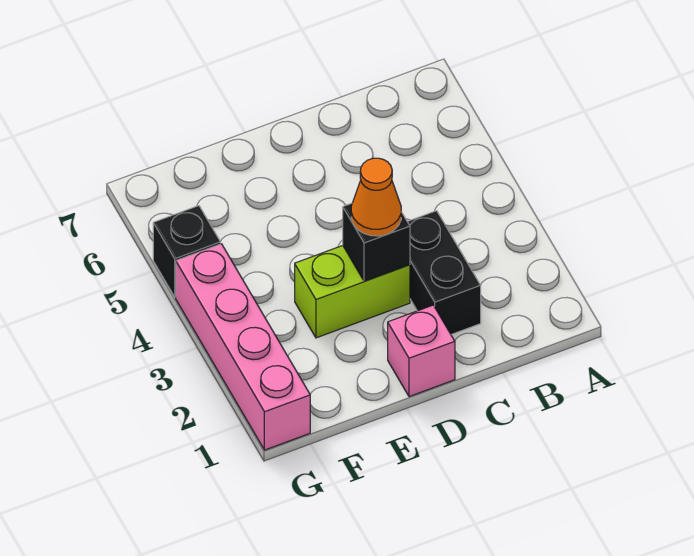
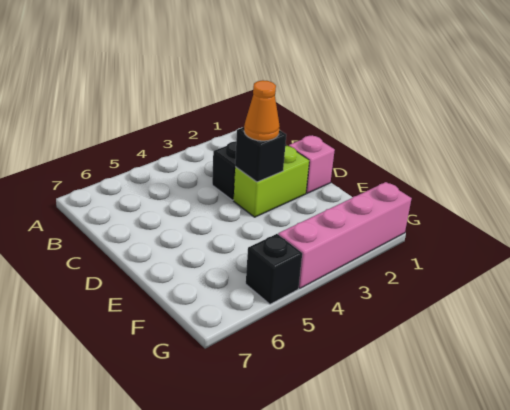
lime brick D3:E3 level 1 -> lime brick D2:D3 level 1

